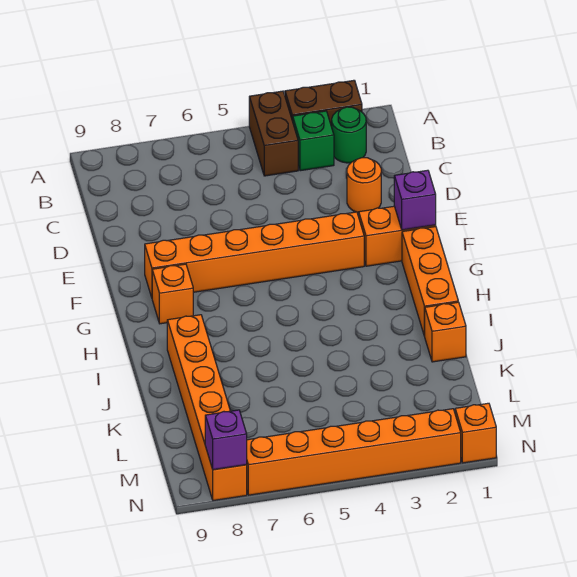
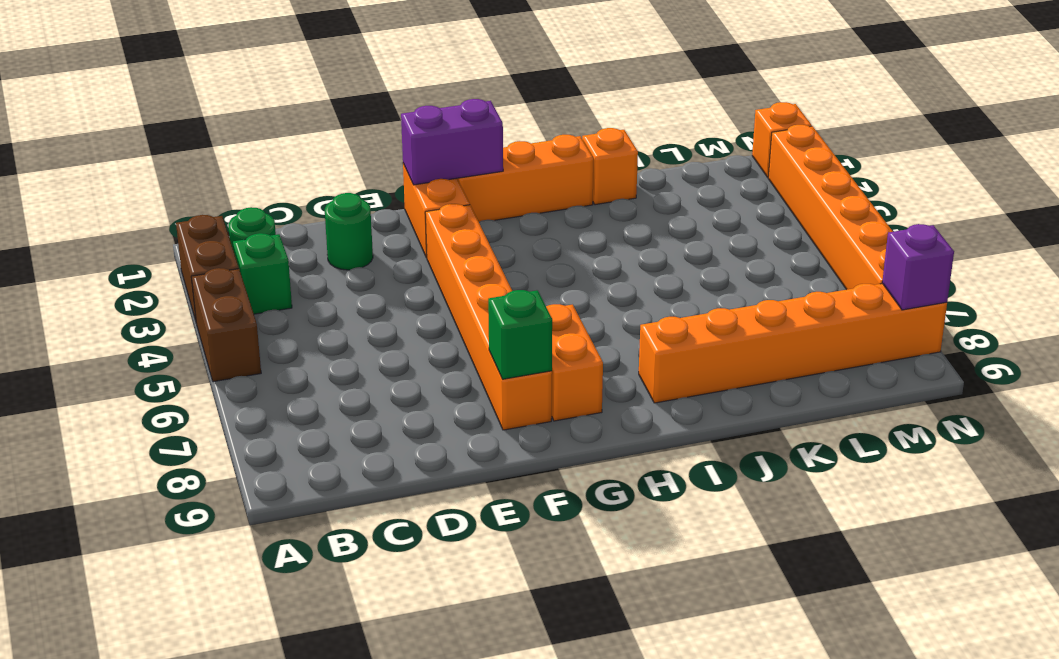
brown brick A4:B4 level 1 -> brown brick A4:A5 level 1
orange round brick D2 level 1 -> green round brick D2 level 1
purple brick F1 level 2 -> purple brick F1:G1 level 2
none -> green brick F8 level 2
orange brick G8 level 1 -> orange brick G7:G8 level 1

